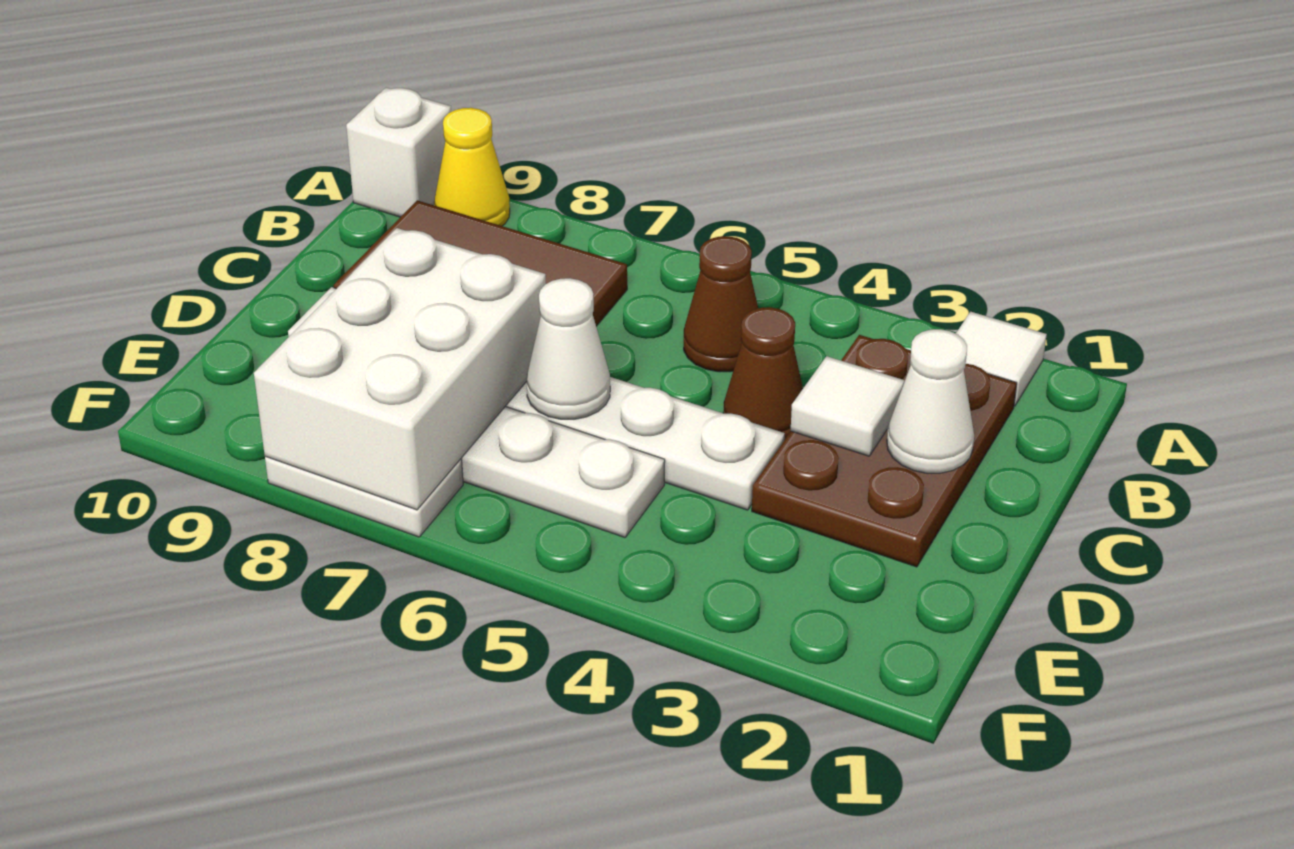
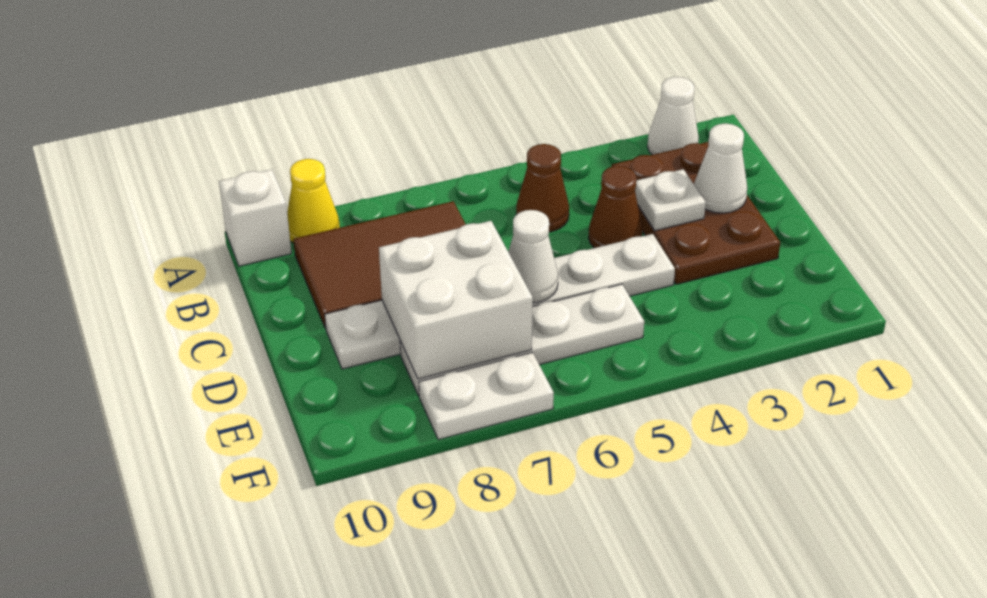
white tile A2 level 1 -> white cone A2 level 1
white tile C3 level 2 -> white plate C3 level 2
white brick D7:F8 level 2 -> white brick D7:E8 level 2

